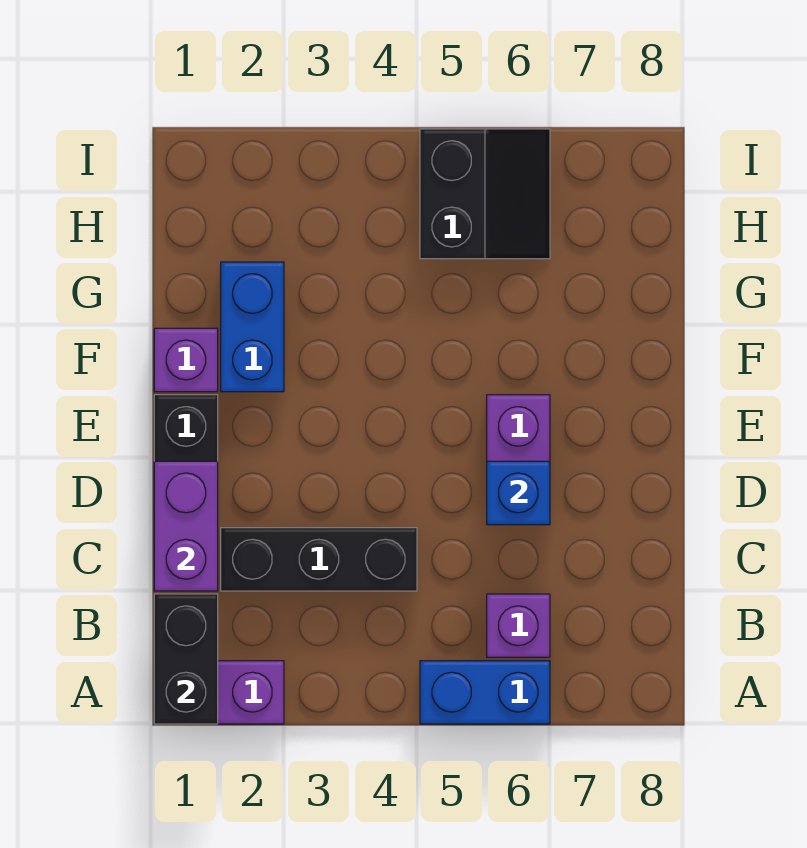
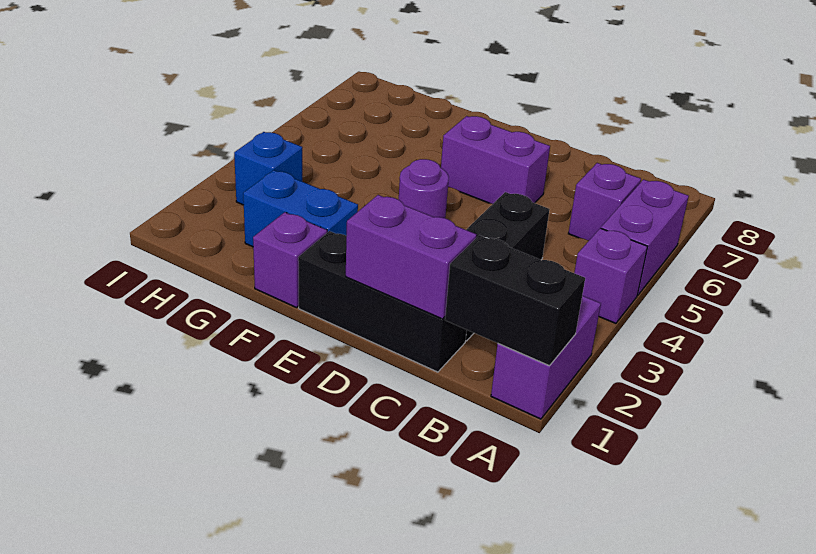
none -> purple brick A4 level 1
blue brick A5:A6 level 1 -> purple brick A5:A6 level 1
blue brick D6 level 2 -> blue brick H3 level 1
none -> purple round brick E4 level 1
black slope H5:I6 level 1 top 5 -> none

